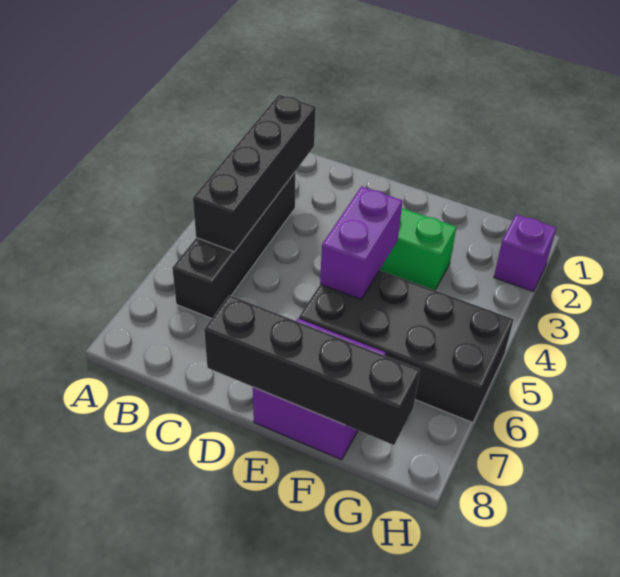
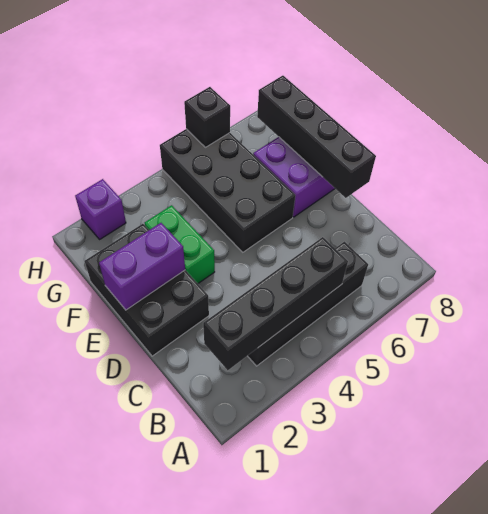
none -> black brick D1:F2 level 1
purple brick E4:E5 level 2 -> purple brick E1:E2 level 2
none -> black brick H6 level 2

